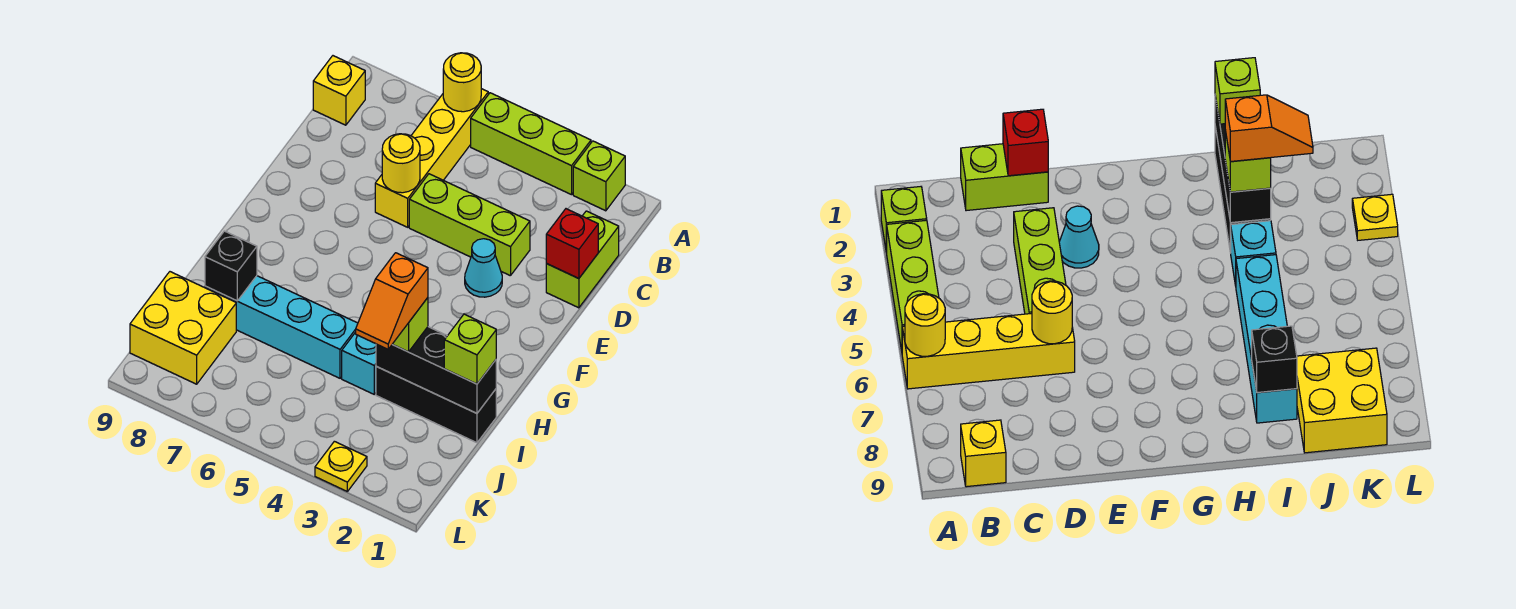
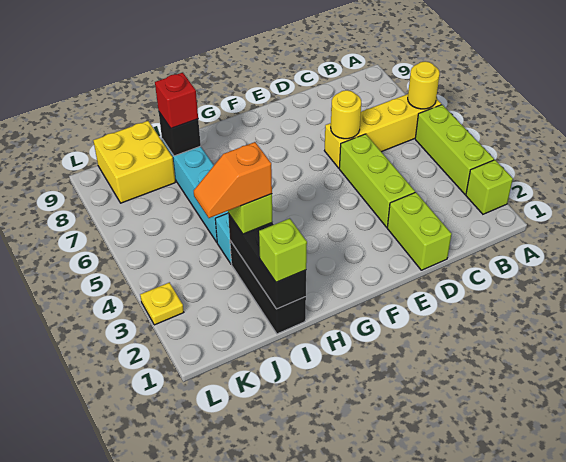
yellow brick B9 level 1 -> none
lime brick C1:D1 level 1 -> lime brick D1:D2 level 1
red brick D1 level 2 -> red brick I8 level 3
cyan cone E3 level 1 -> none

